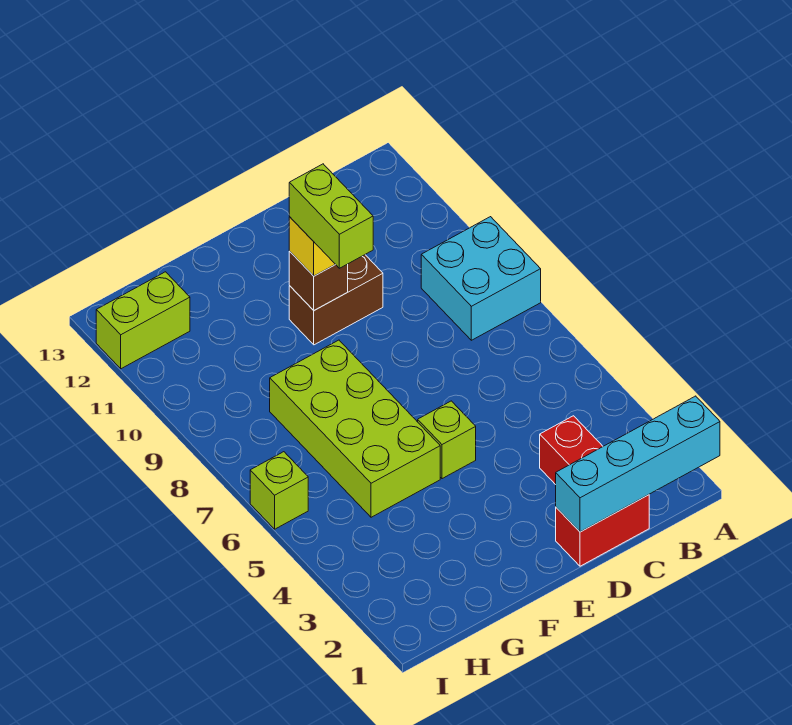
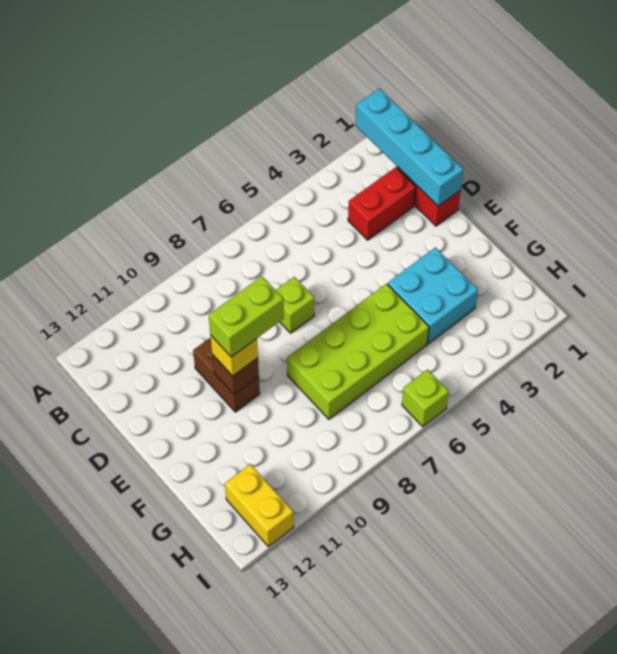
cyan brick A8:B9 level 1 -> cyan brick F3:G4 level 1
lime brick E5 level 1 -> lime brick D7 level 1
lime brick H12:I12 level 1 -> yellow brick H12:I12 level 1

